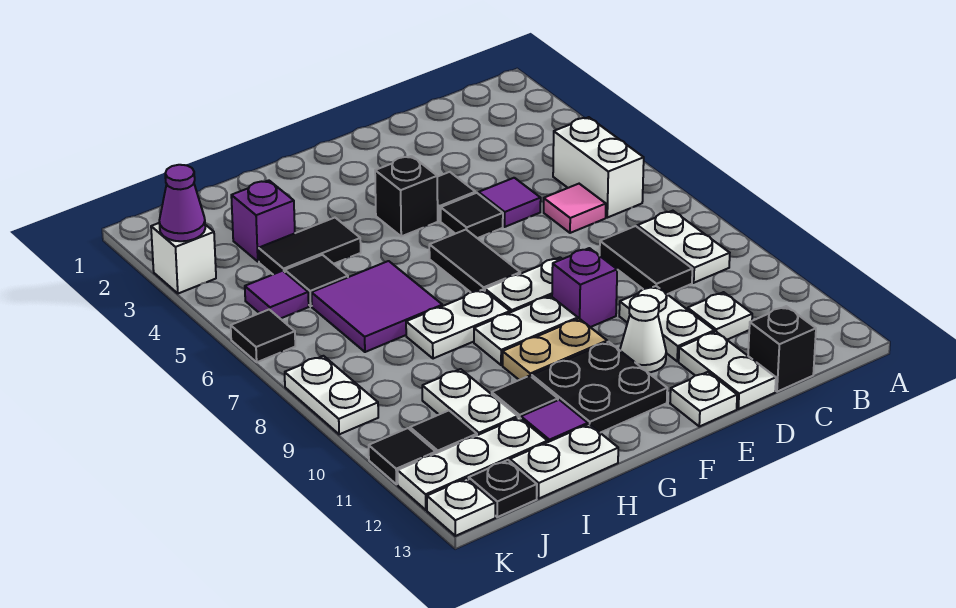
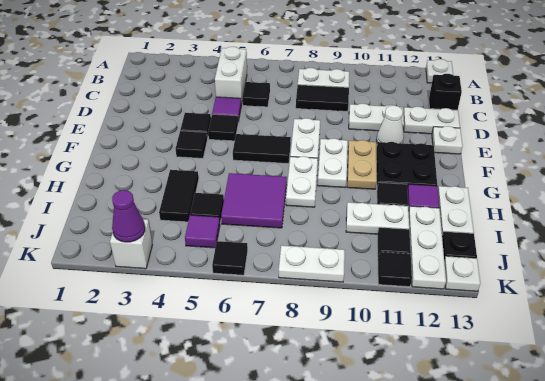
white brick B5:B6 level 1 -> white brick B5:C5 level 1
pink tile C6 level 1 -> black tile C6 level 1
white plate C11 level 1 -> white plate A13 level 1
purple brick E9 level 1 -> none
black brick F4 level 1 -> black tile F4 level 1
purple brick I3 level 1 -> none

